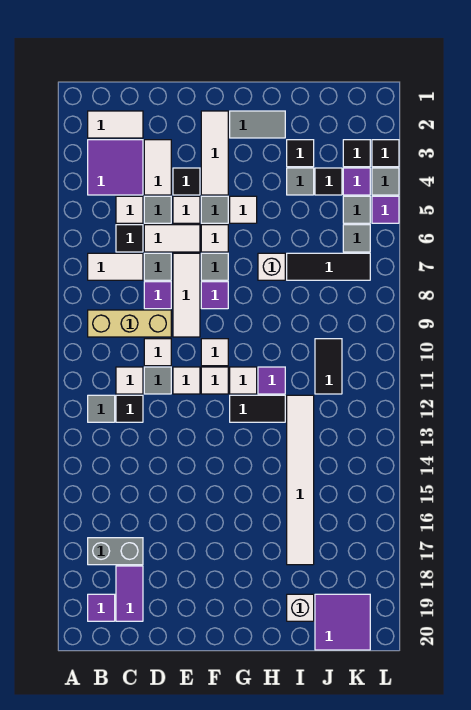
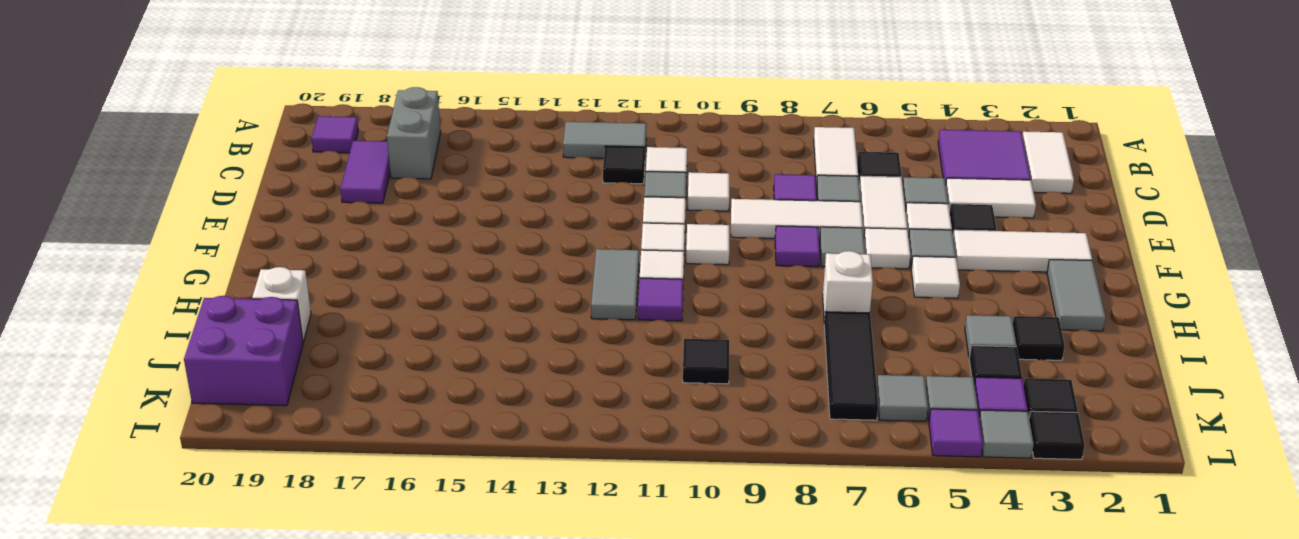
tan brick B9:D9 level 1 -> none
grey tile B12 level 1 -> grey tile B12:B13 level 1
white tile C5 level 1 -> none
purple tile C18:C19 level 1 -> purple tile C18:D18 level 1
black tile G12:H12 level 1 -> grey tile G12:H12 level 1
white tile I12:I17 level 1 -> none
black tile J10:J11 level 1 -> black tile J10 level 1
purple tile J19:K20 level 1 -> purple brick J19:K20 level 1

